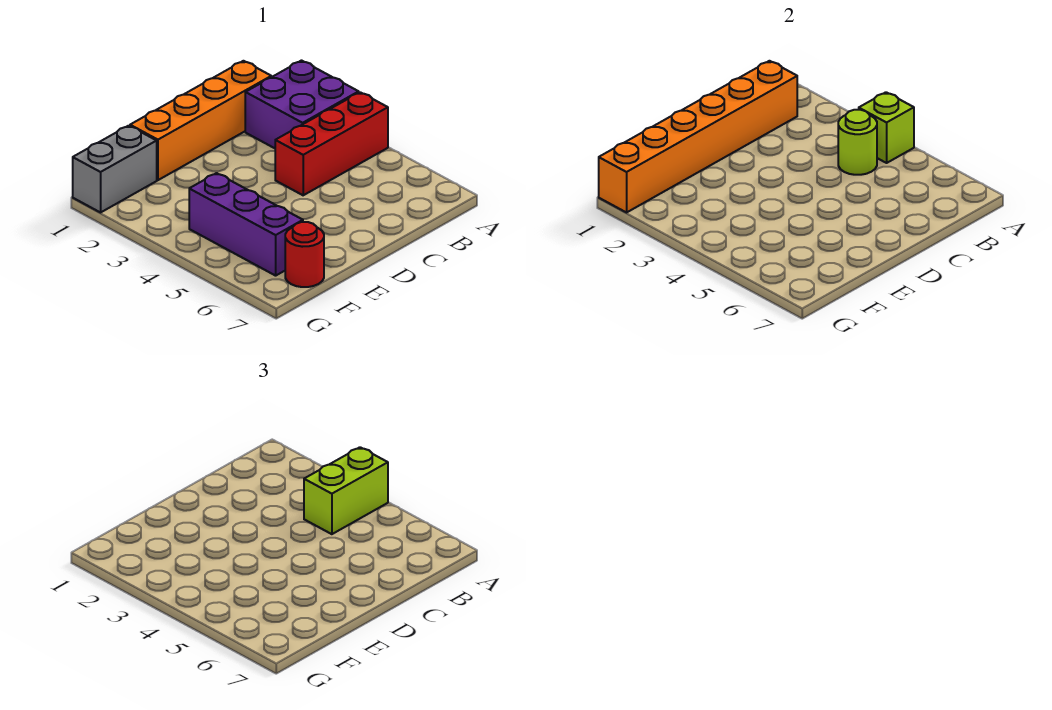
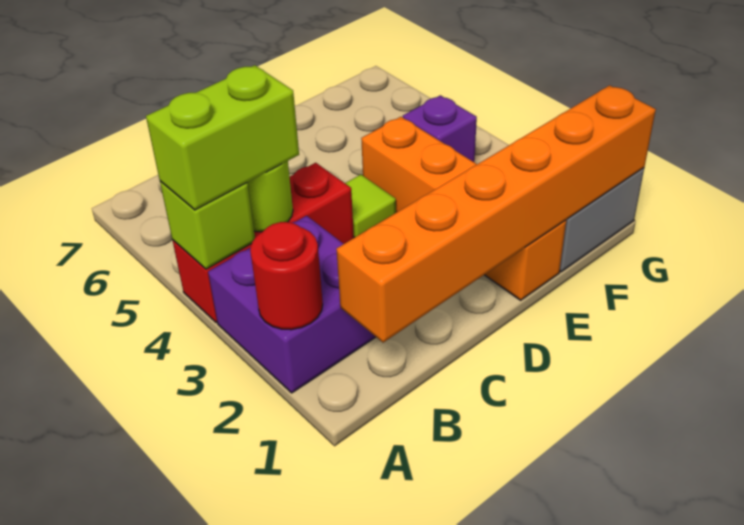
orange brick B1:E1 level 1 -> orange brick E1:E4 level 1
none -> lime tile D4 level 1
purple brick F4:F6 level 1 -> purple brick F4 level 1
red round brick F7 level 1 -> red round brick A2 level 2

